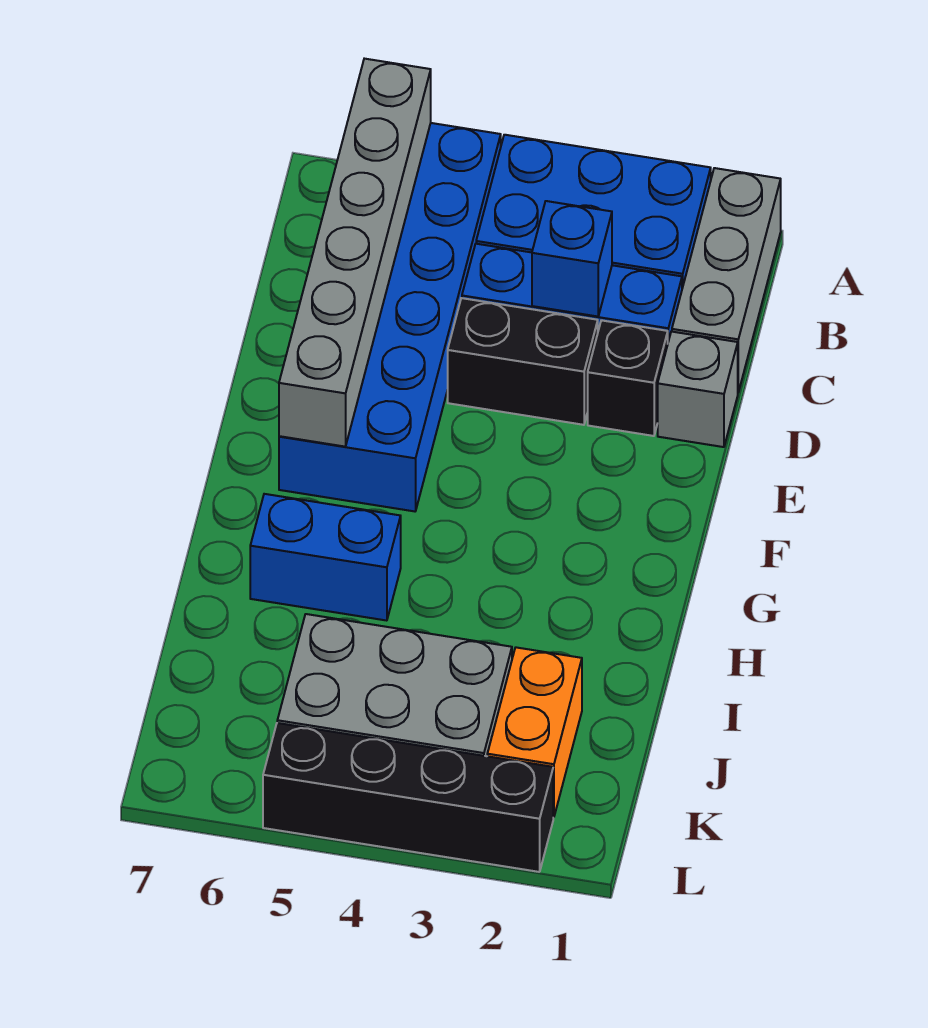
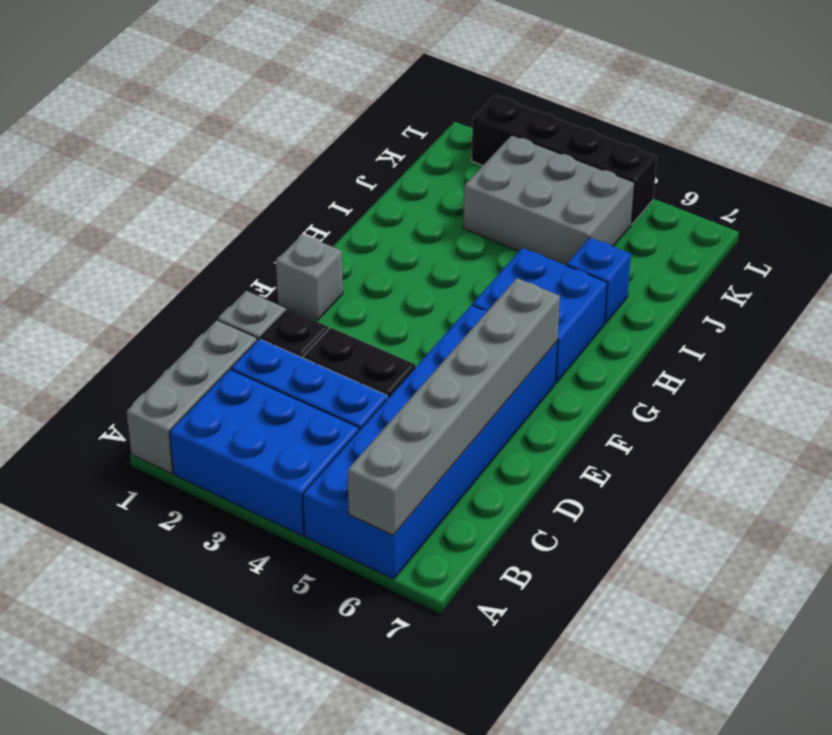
blue brick C3 level 2 -> blue brick I6 level 1
none -> grey brick F1 level 1
blue brick H5:H6 level 1 -> blue brick G5:H6 level 1
orange brick J2:K2 level 1 -> none

